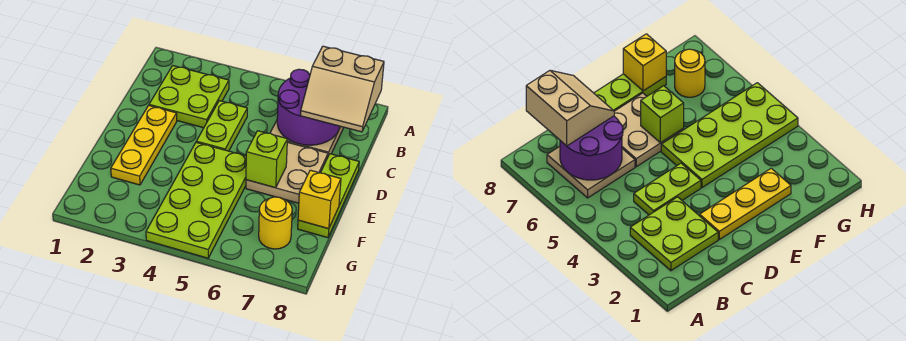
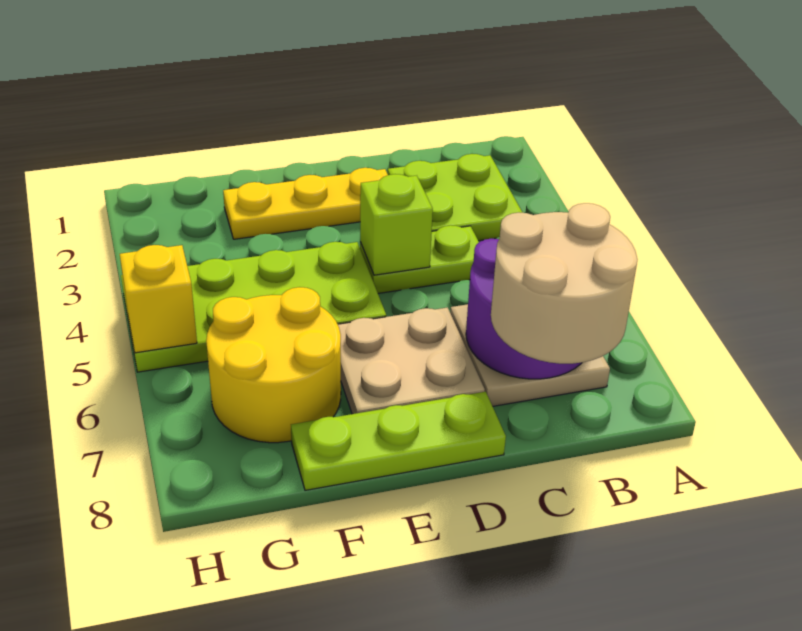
tan slope B7:C8 level 3 top B -> tan round brick B7:C8 level 3
lime brick E6 level 2 -> lime brick D4 level 2
yellow brick F8 level 2 -> yellow brick H5 level 2
yellow round brick G7 level 1 -> yellow round brick F6:G7 level 1

